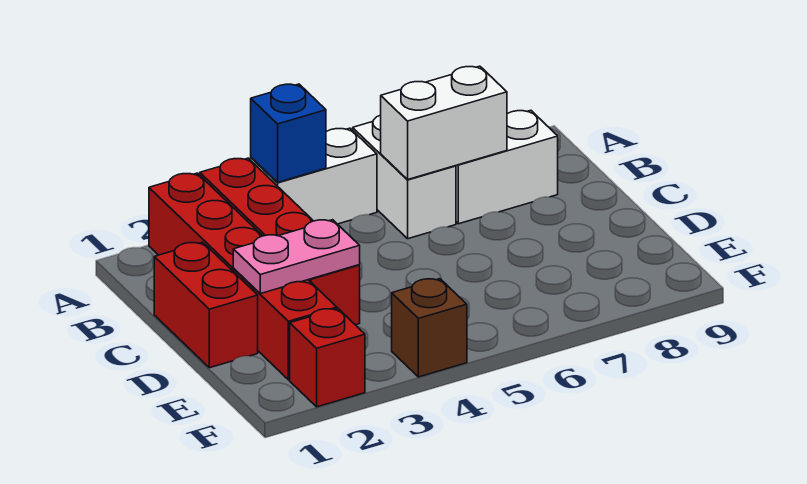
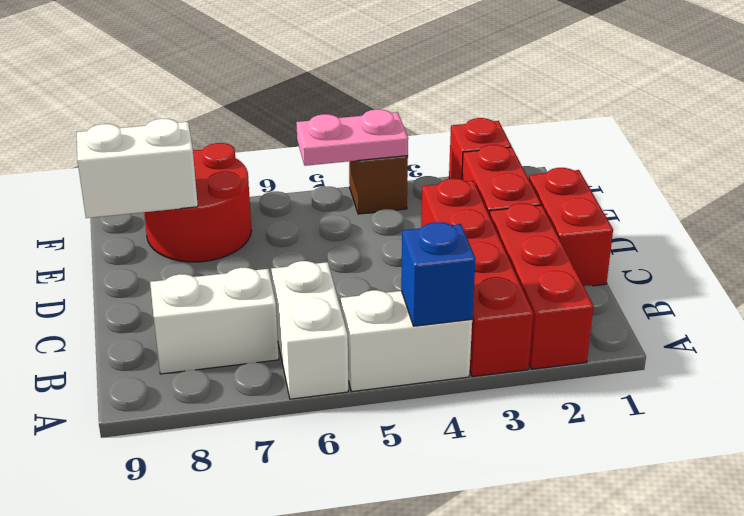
white brick B6:B7 level 2 -> white brick E8:E9 level 2
pink plate D2:D3 level 2 -> pink plate F4:F5 level 2
none -> red round brick E7:F8 level 1

